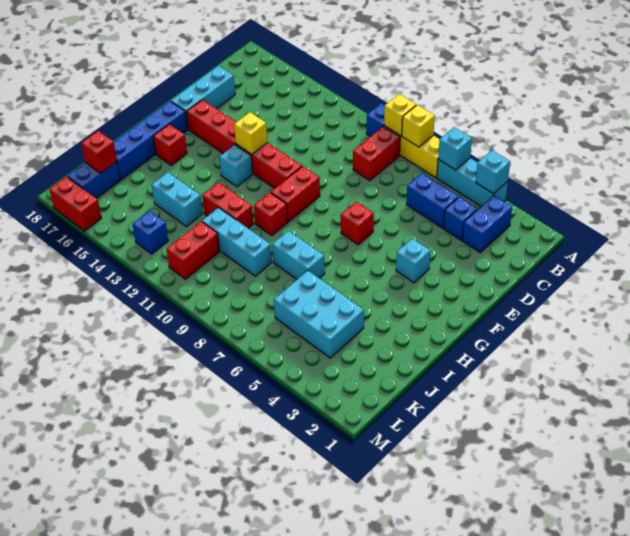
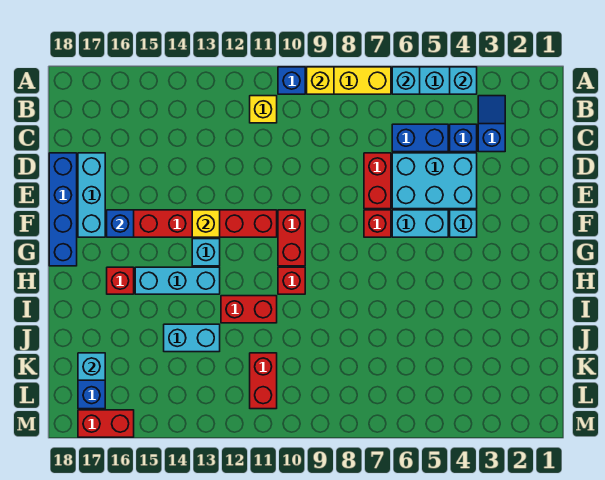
yellow brick A8 level 2 -> yellow brick B11 level 1
blue brick B3:C3 level 1 -> blue slope B3:C3 level 1 top C
red brick B9:C9 level 1 -> red brick D7:E7 level 1
blue brick G17:J17 level 1 -> blue brick D18:G18 level 1
cyan brick I7:I8 level 1 -> cyan brick F5:F6 level 1
cyan brick J4:K6 level 1 -> cyan brick D4:E6 level 1
cyan brick J9:J11 level 1 -> cyan brick H13:H15 level 1
red brick K17 level 2 -> cyan brick K17 level 2
blue brick L13 level 1 -> blue brick F16 level 2

